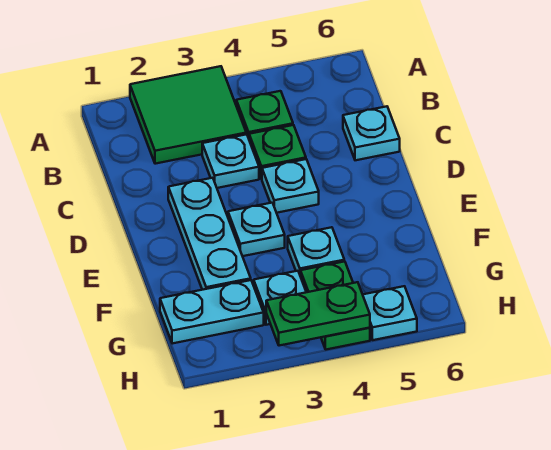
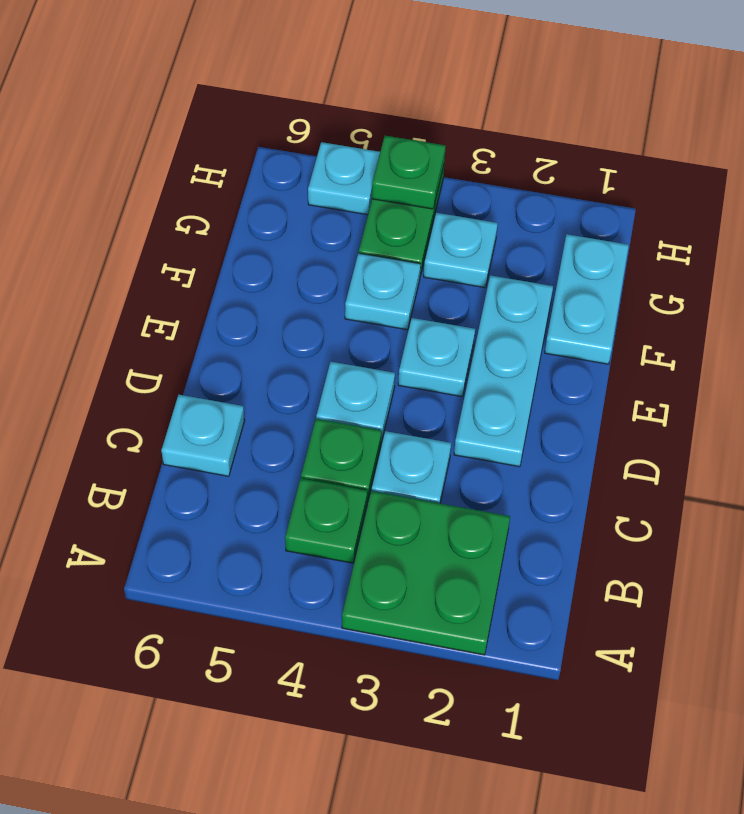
green tile A2:B3 level 1 -> green plate A2:B3 level 1
cyan plate G1:G2 level 1 -> cyan plate F1:G1 level 1
green plate H3:H4 level 2 -> green plate H4 level 2

